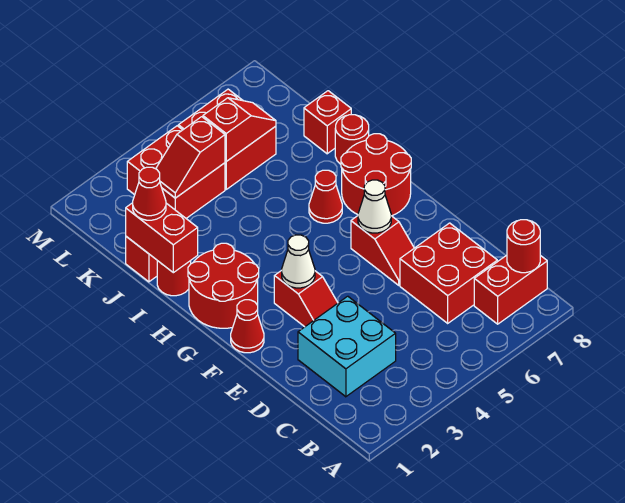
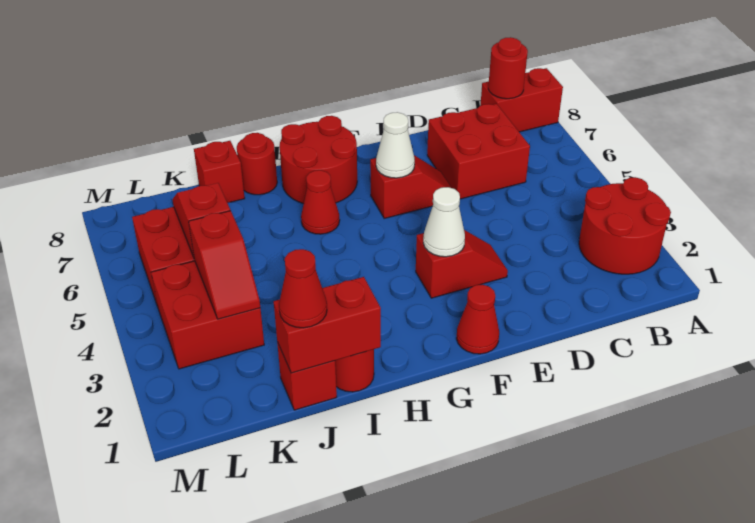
red brick B7:B8 level 1 -> red brick A8:B8 level 1
cyan brick C2:D3 level 1 -> none
red round brick G1:H2 level 1 -> red round brick A2:B3 level 1

